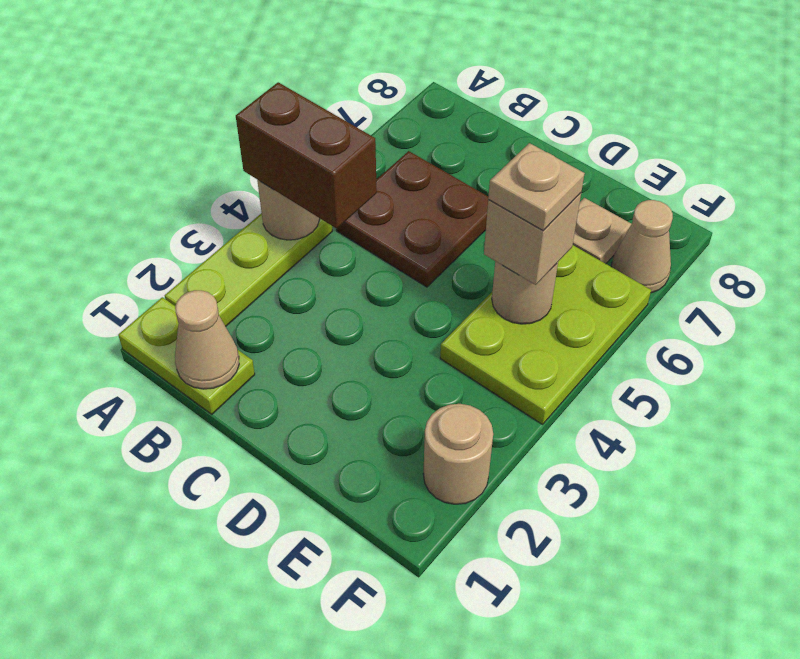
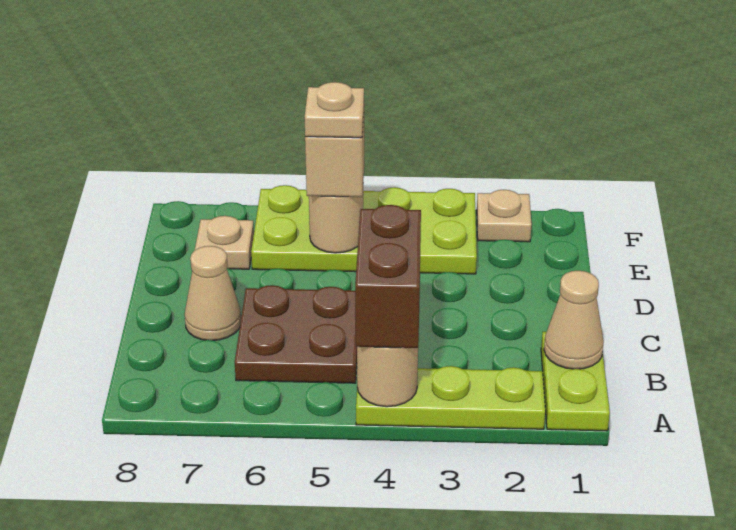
lime plate E4:F6 level 1 -> lime plate E3:F6 level 1
tan round brick F2 level 1 -> tan plate F2 level 1
tan cone F7 level 1 -> tan cone C7 level 1

